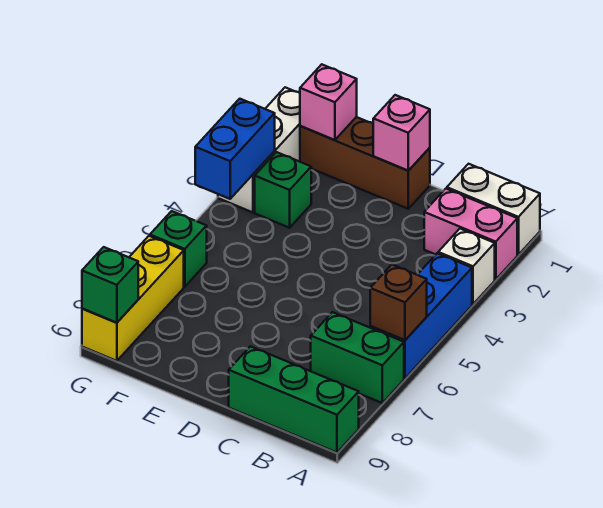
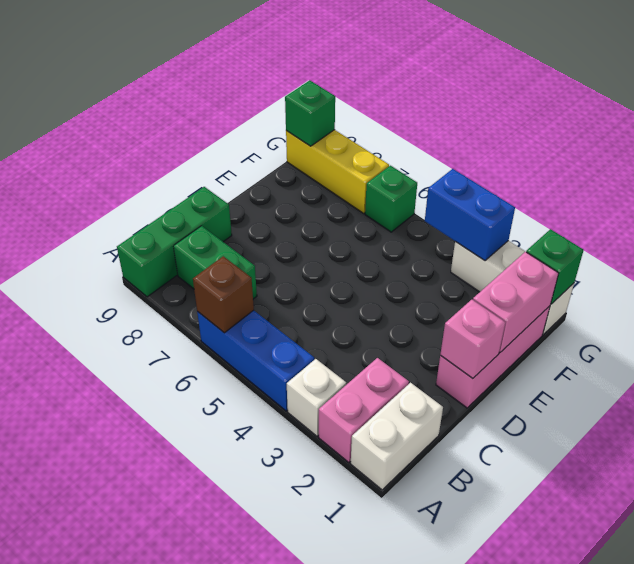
green brick A7:B7 level 1 -> green brick B7:B8 level 1
brown brick D1:F1 level 1 -> pink brick D1:F1 level 1
pink brick F1 level 2 -> pink brick E1:F1 level 2
green brick F3 level 1 -> green brick G1 level 2

